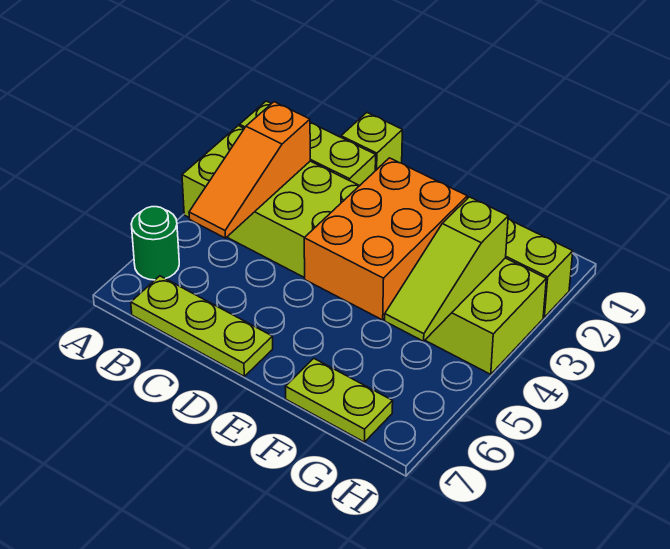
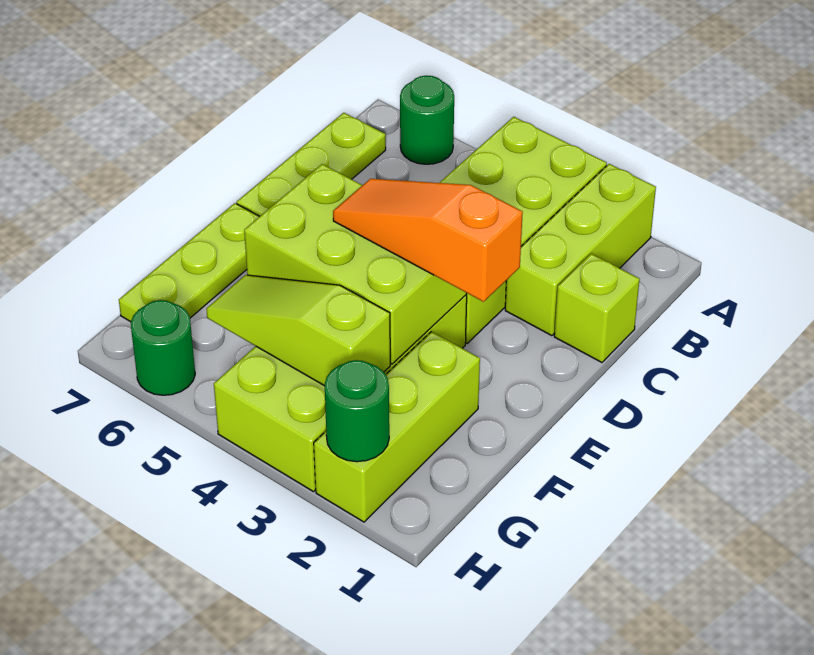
orange slope B3:B5 level 2 top 3 -> orange slope E2:E4 level 3 top 2
orange brick E3:F5 level 2 -> lime brick E3:F5 level 2
lime plate F7:G7 level 1 -> lime plate E7:G7 level 1
none -> green round brick H2 level 2
none -> green round brick H6 level 1

